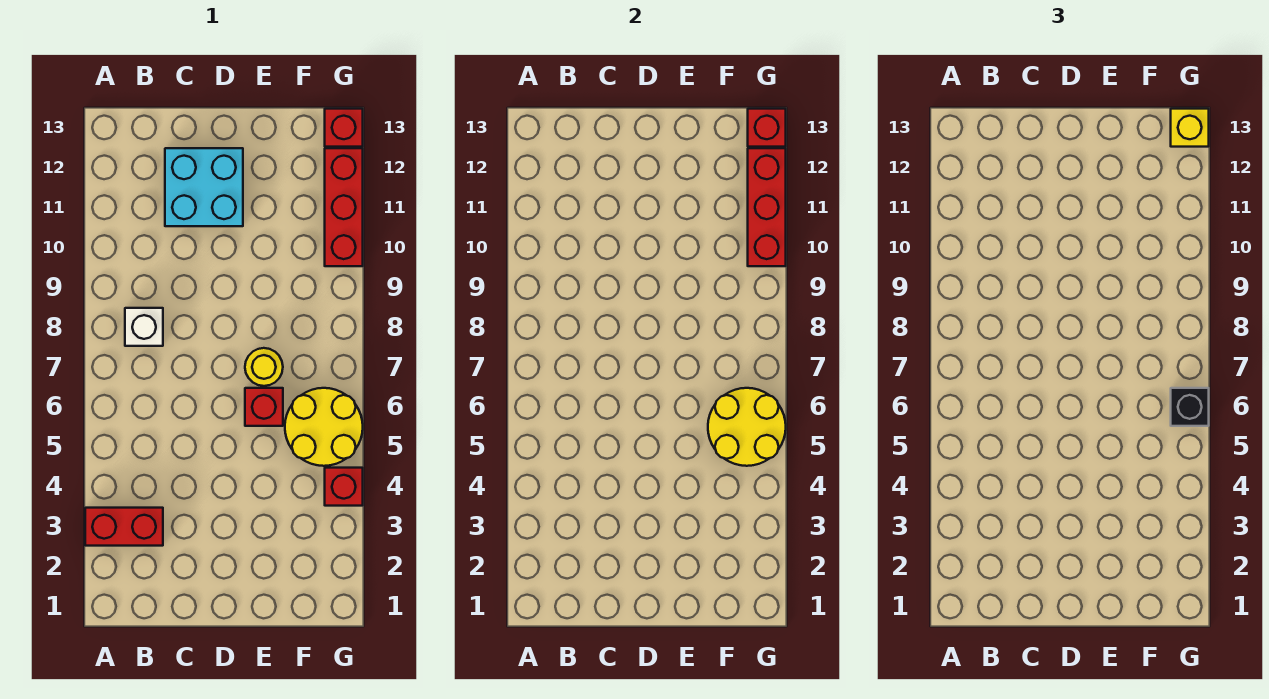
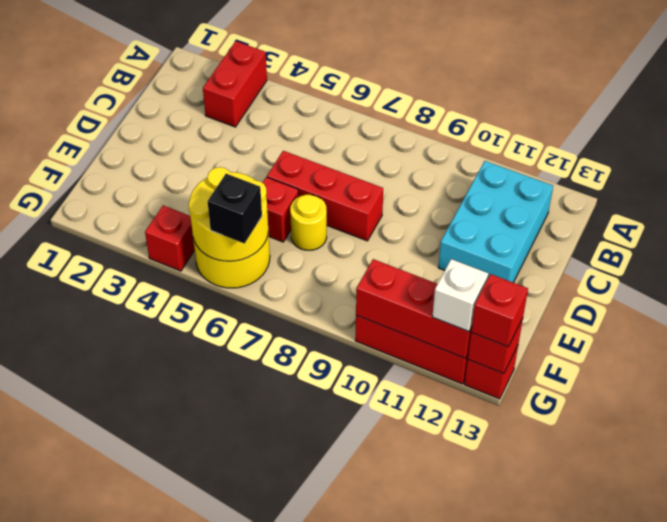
white brick B8 level 1 -> white brick G12 level 3
cyan brick C11:D12 level 1 -> cyan brick B11:D12 level 1
none -> red brick D6:D8 level 1
yellow brick G13 level 3 -> red brick G13 level 3

